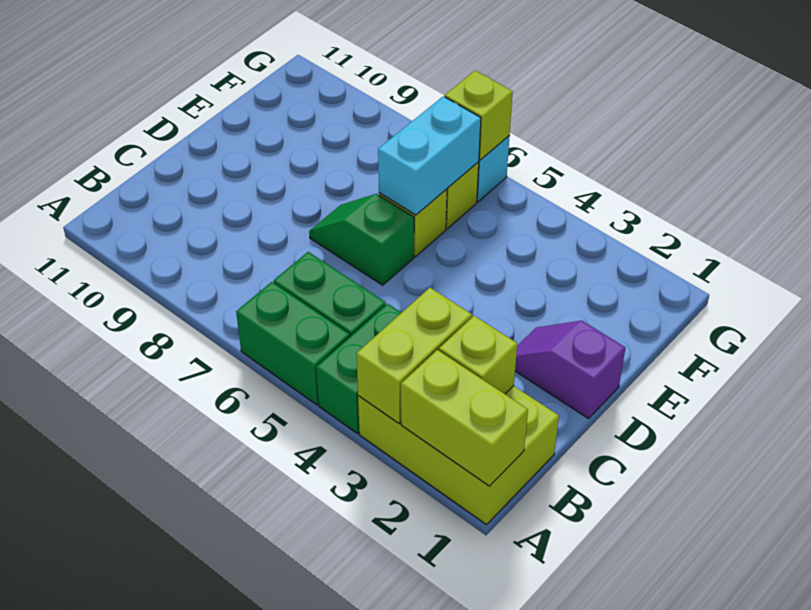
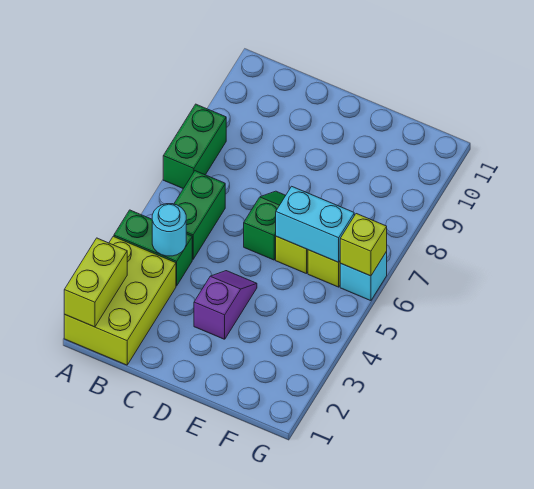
lime brick A3:B3 level 2 -> none
green brick A5:A6 level 1 -> green brick A7:A8 level 1
lime brick B2 level 2 -> none
none -> cyan round brick B4 level 2
purple slope D1:D2 level 1 top 1 -> purple slope D3:D4 level 1 top 3

